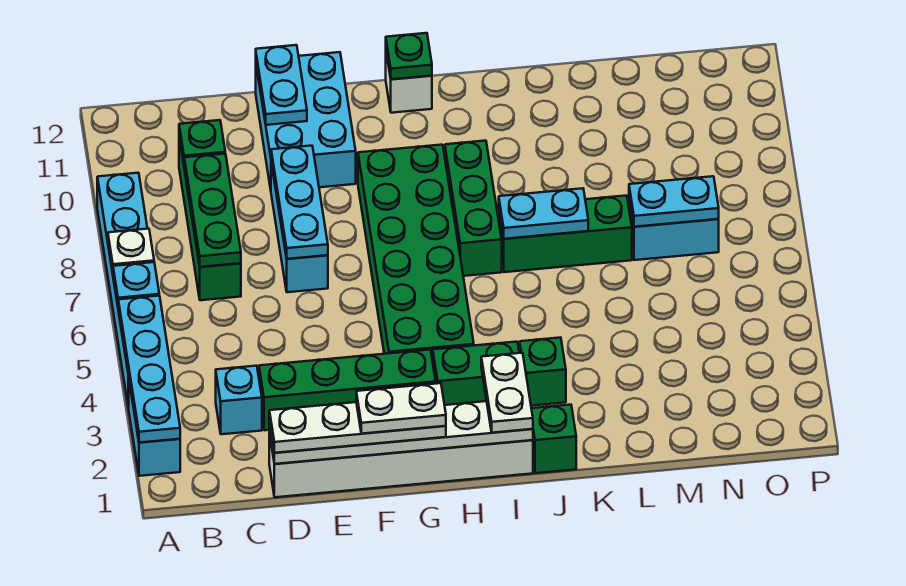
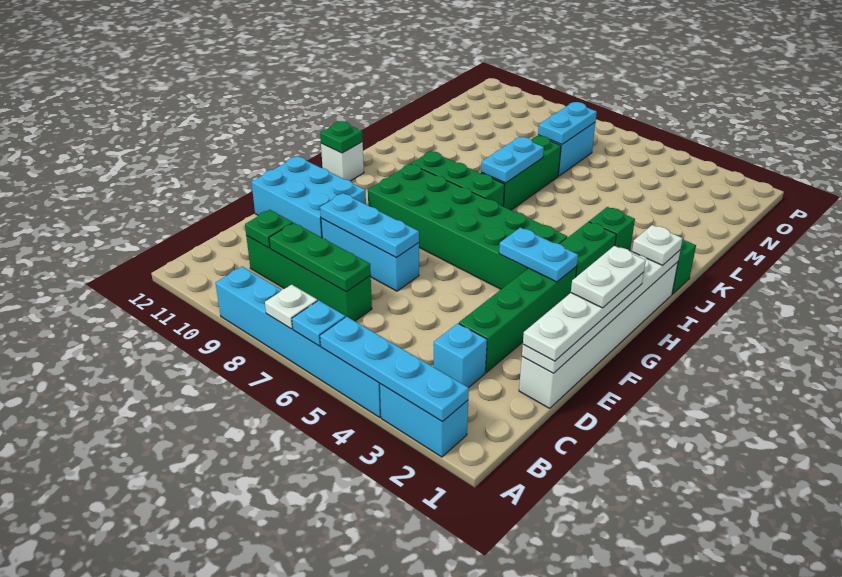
cyan plate E11:E12 level 2 -> cyan plate G3:G4 level 2
white plate I1:I2 level 3 -> white plate I1 level 3

